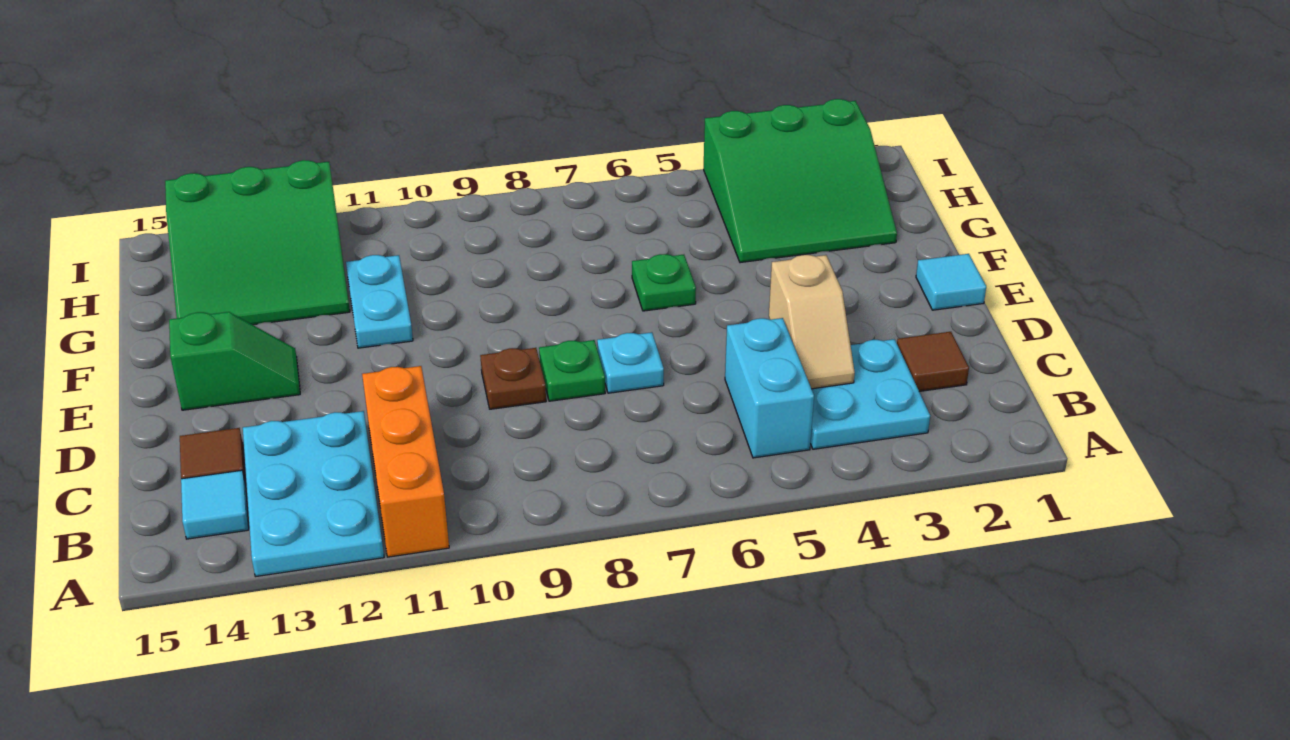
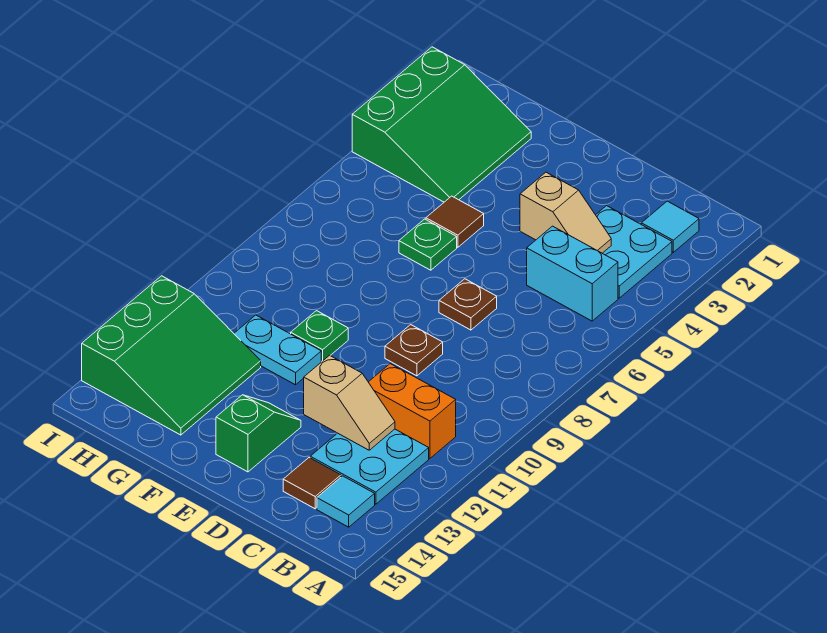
orange brick A11:C11 level 1 -> orange brick B11:C11 level 1
cyan plate A12:C13 level 1 -> cyan plate B12:C13 level 1
brown tile C2 level 1 -> brown tile F5 level 1
none -> tan slope C12:D12 level 2 top D
cyan plate D7 level 1 -> brown plate D7 level 1
green plate D8 level 1 -> green plate F10 level 1
cyan tile E1 level 1 -> cyan tile B2 level 1

